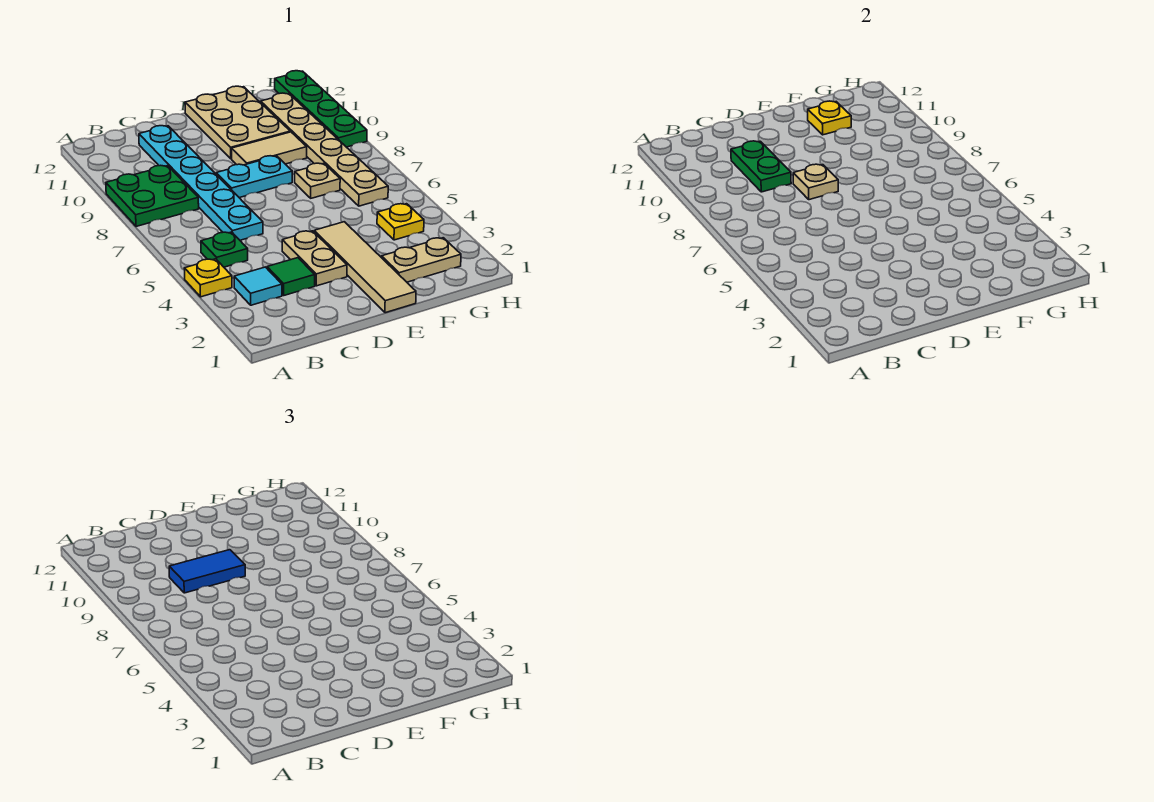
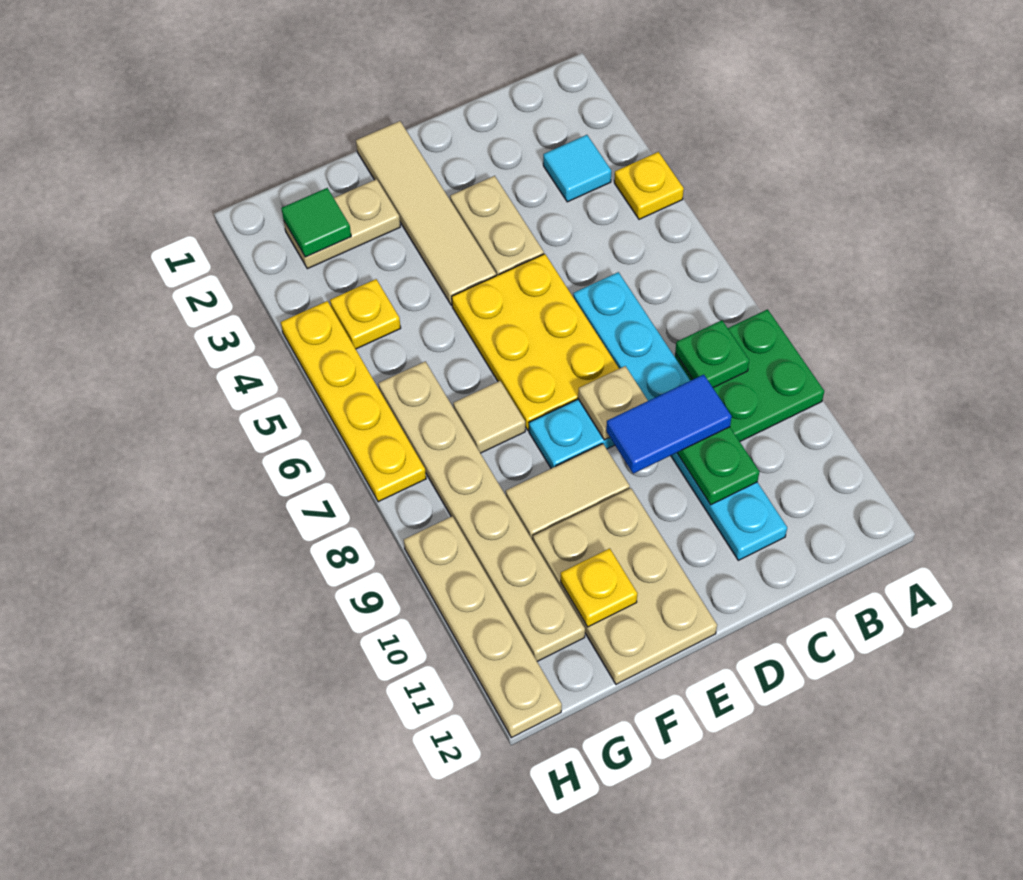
green plate B5 level 1 -> green plate B8 level 2
green tile C3 level 1 -> green tile G2 level 2
none -> yellow plate D5:E7 level 1
tan plate F7 level 1 -> tan tile F7 level 1
none -> yellow plate H4:H7 level 1
green plate H9:H12 level 1 -> tan plate H9:H12 level 1

